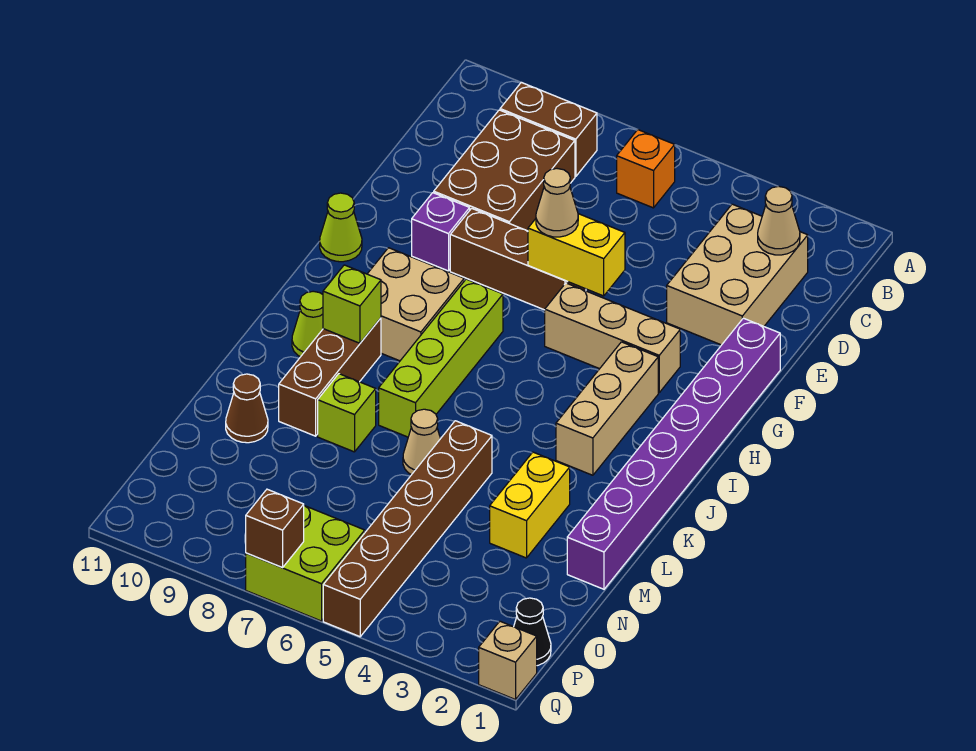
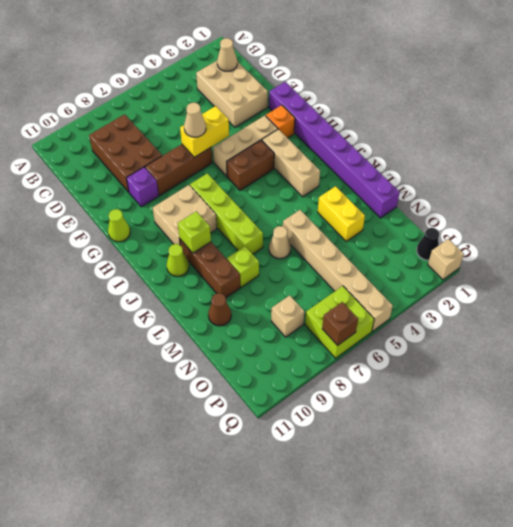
orange brick B6 level 1 -> orange brick G2 level 1
brown brick B8:B9 level 1 -> brown brick H4:H5 level 1
brown brick L5:Q5 level 1 -> tan brick L5:Q5 level 1
none -> tan brick O8 level 1

